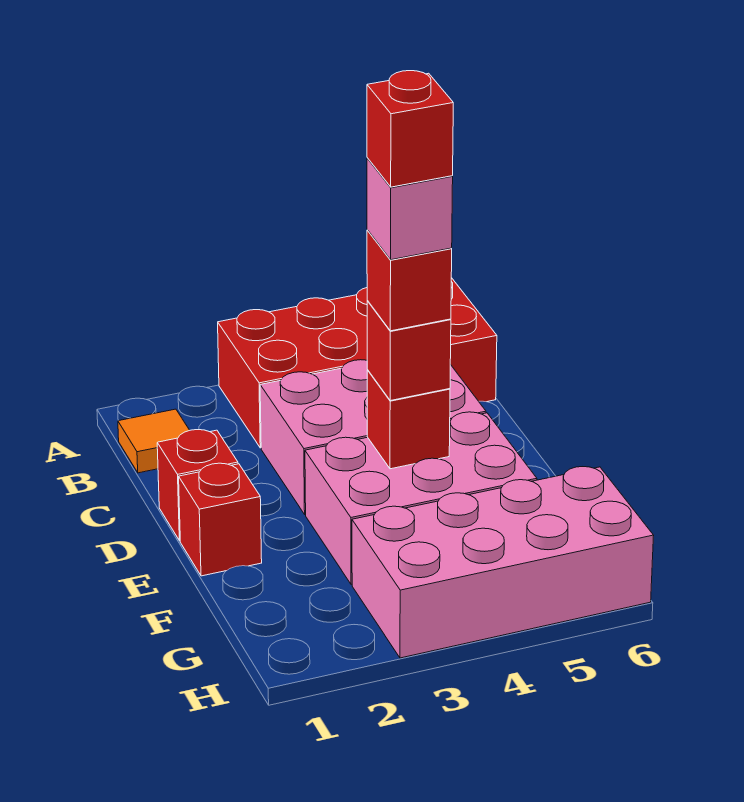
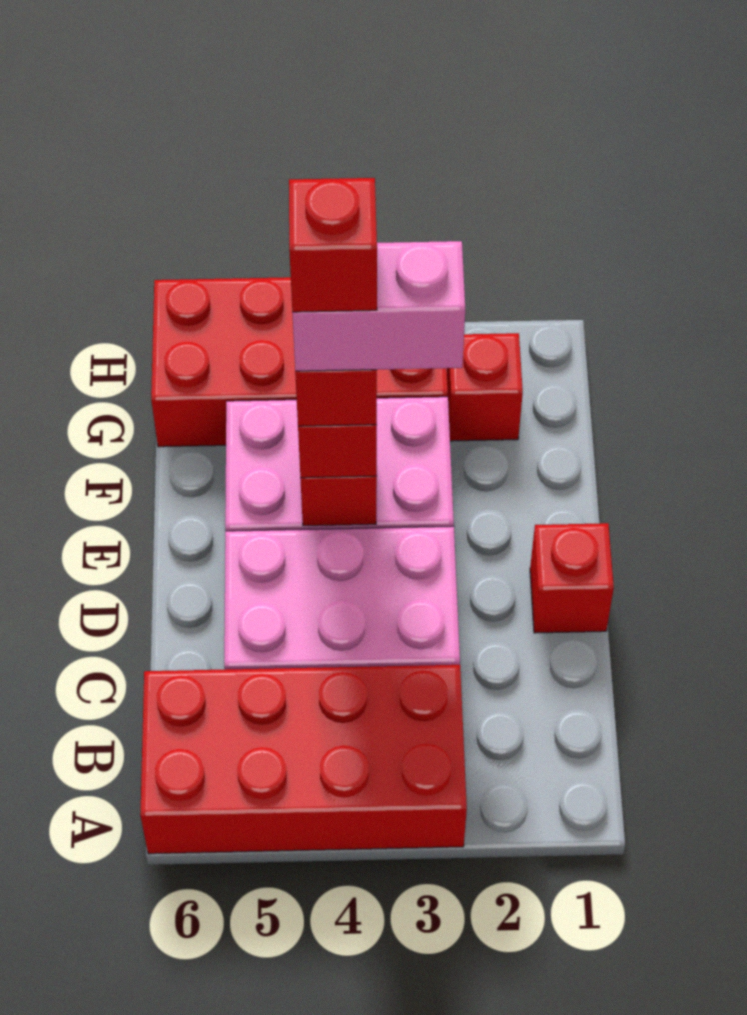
orange tile B1 level 1 -> none
red brick E1 level 1 -> red brick G2 level 1
pink brick E4 level 5 -> pink brick E3:E4 level 5
pink brick G3:H6 level 1 -> red brick G3:H6 level 1

